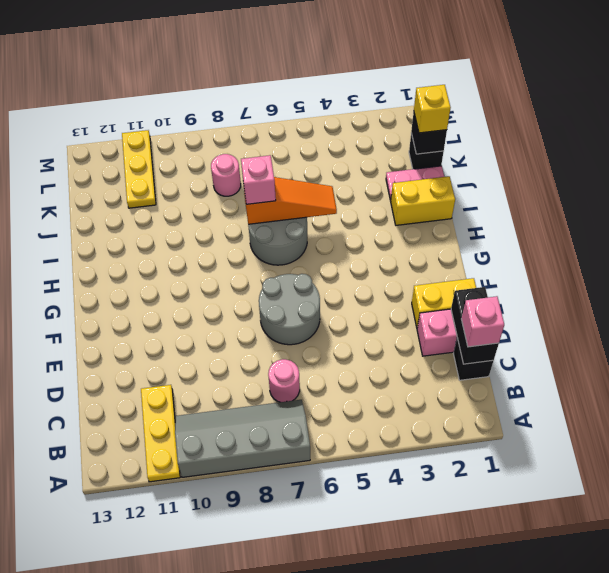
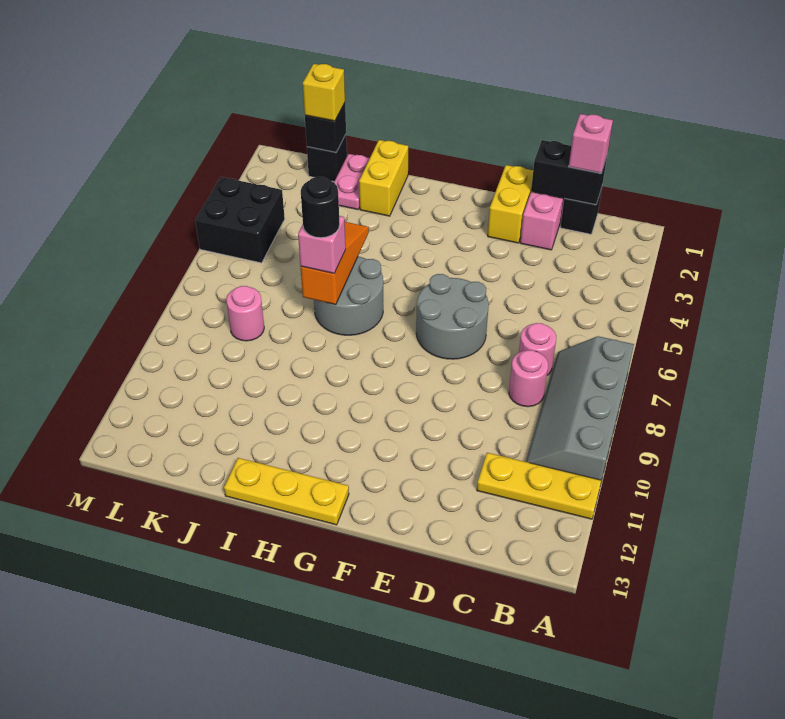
none -> pink round brick C8 level 1
none -> black round brick I7 level 4
yellow plate K11:M11 level 1 -> yellow plate G13:I13 level 1
none -> black brick L4:M5 level 1

